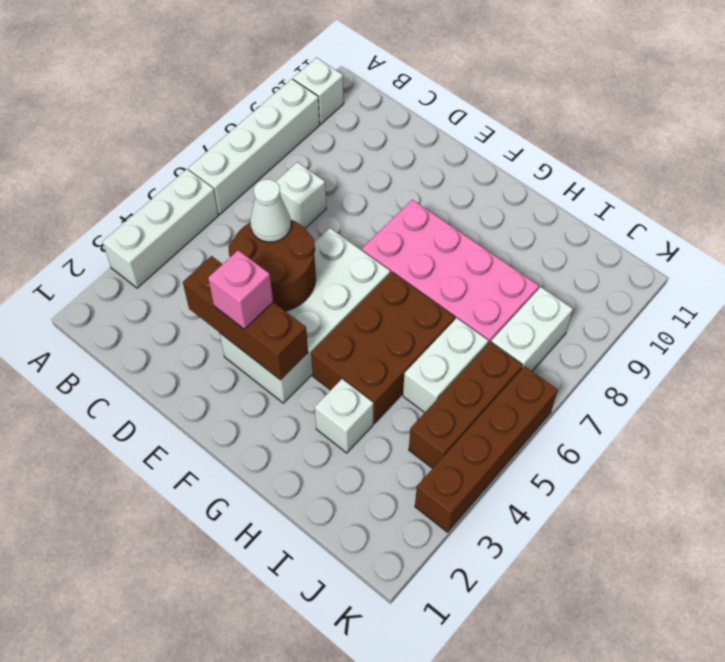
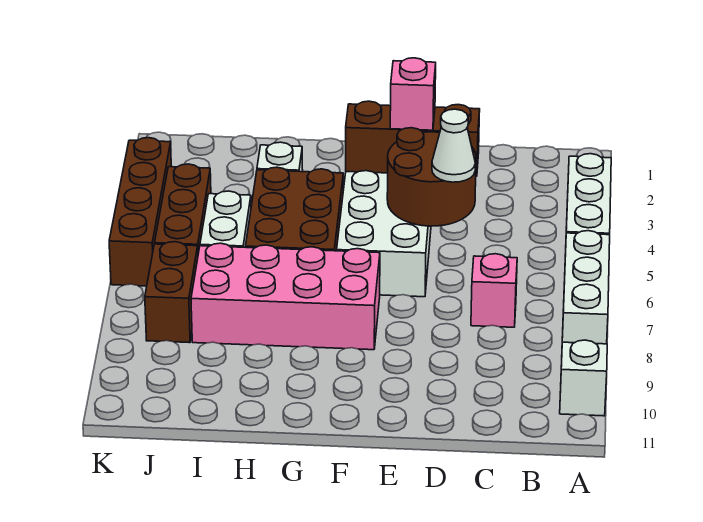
white brick A6:A9 level 1 -> white brick A6:A8 level 1
white brick C7 level 1 -> pink brick C7 level 1
white brick J7:J8 level 1 -> brown brick J7:J8 level 1

